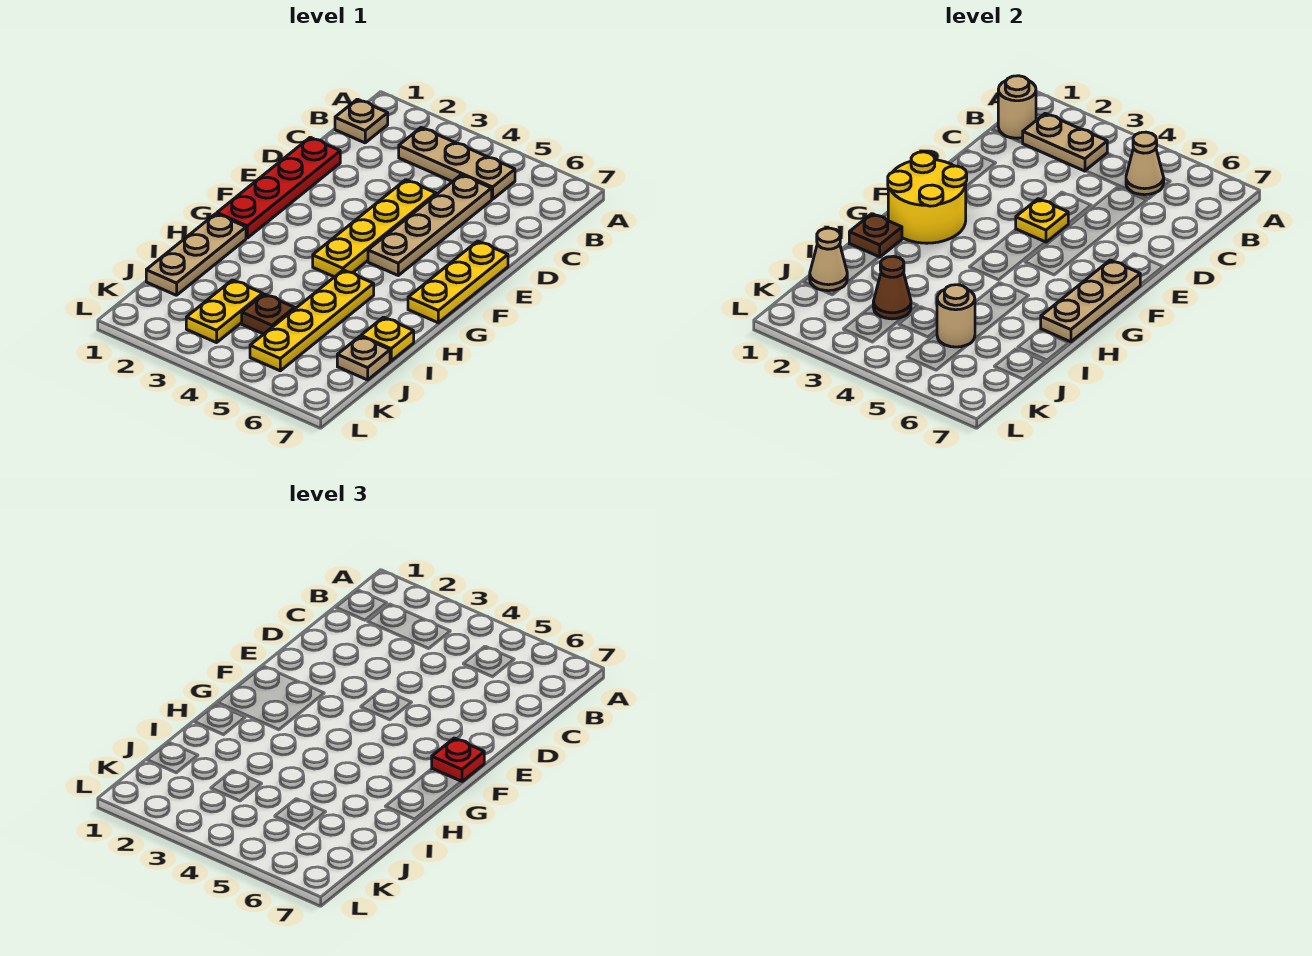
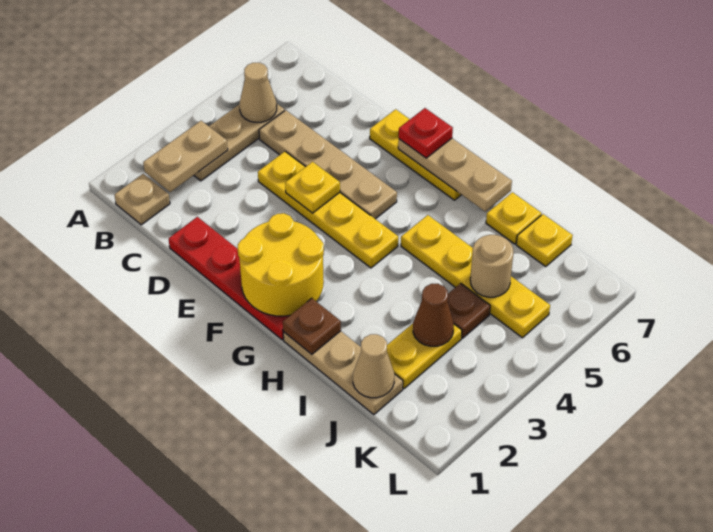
tan round brick B1 level 2 -> none
yellow plate J3:K3 level 1 -> yellow plate J2:J3 level 1
tan plate J7 level 1 -> yellow plate J7 level 1

